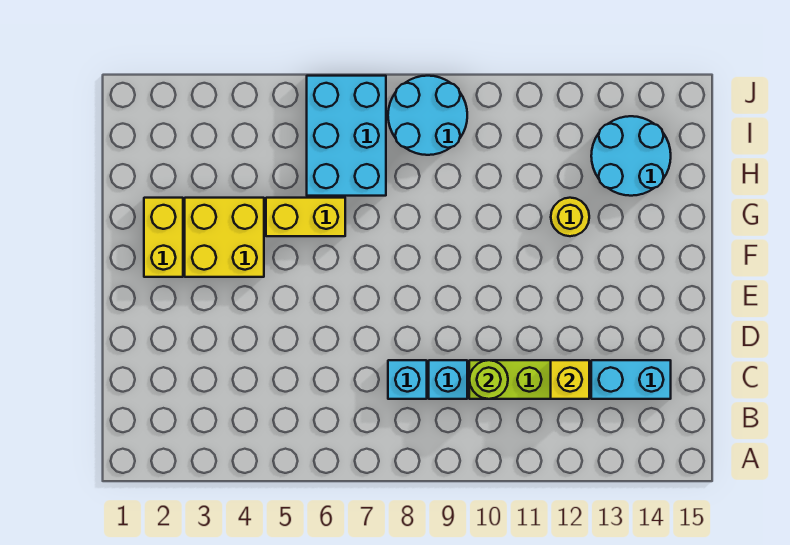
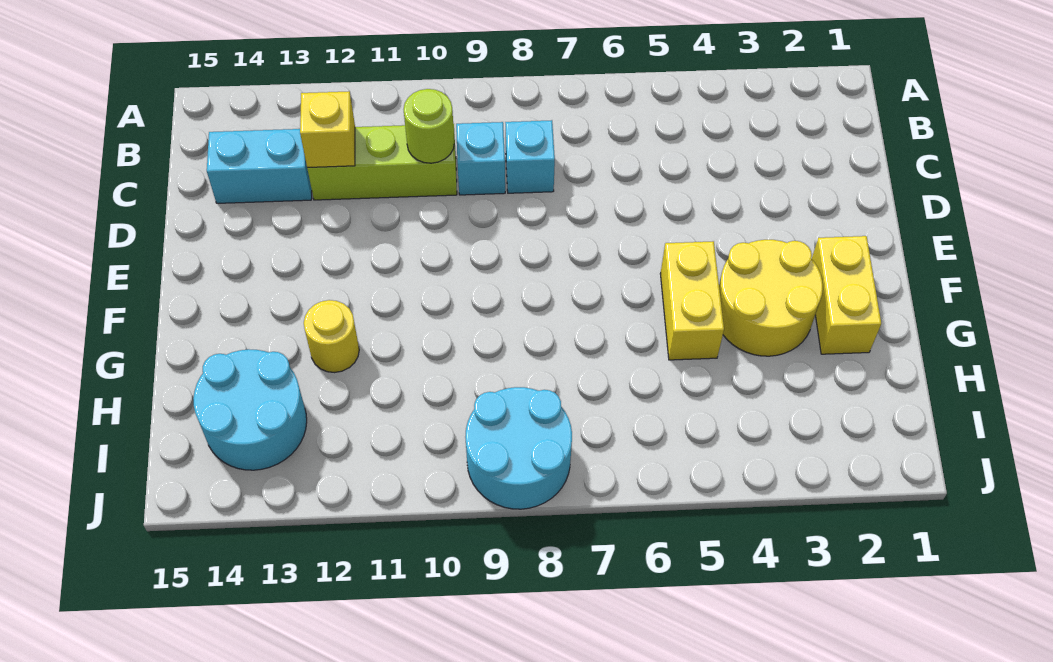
yellow brick F3:G4 level 1 -> yellow round brick F3:G4 level 1
yellow brick G5:G6 level 1 -> yellow brick F5:G5 level 1
cyan brick H6:J7 level 1 -> none

